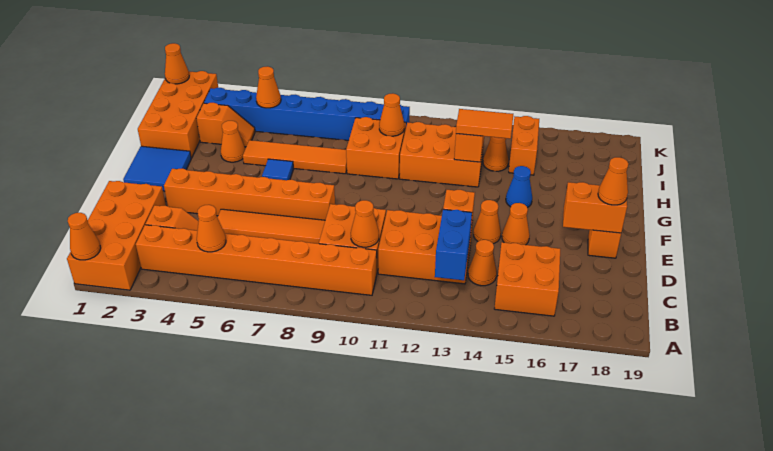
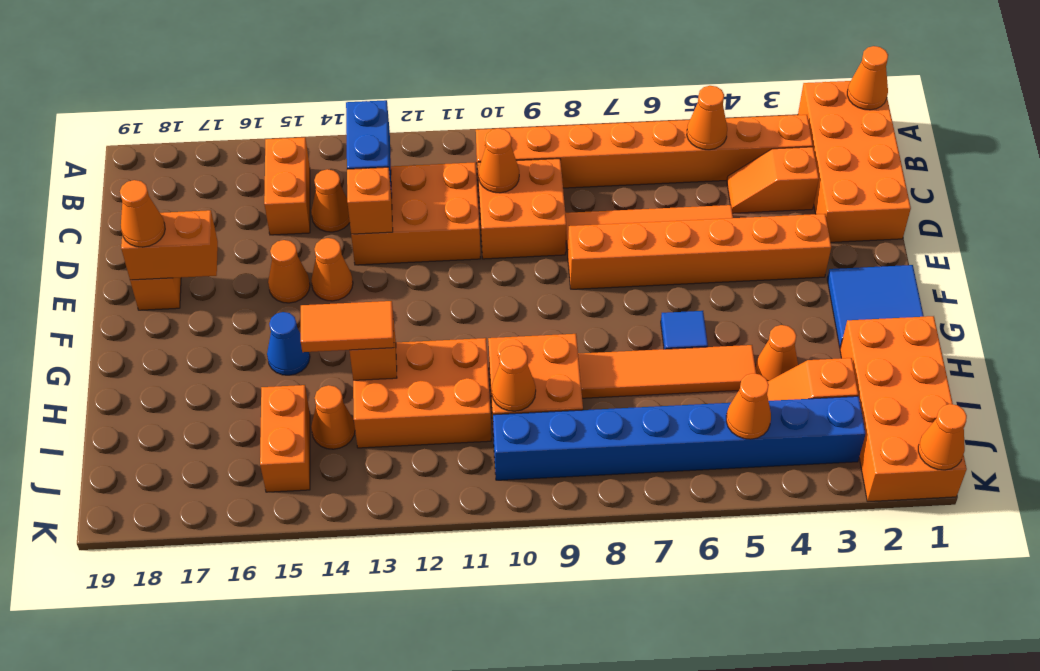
orange brick B15:C16 level 1 -> orange brick B15:C15 level 1

